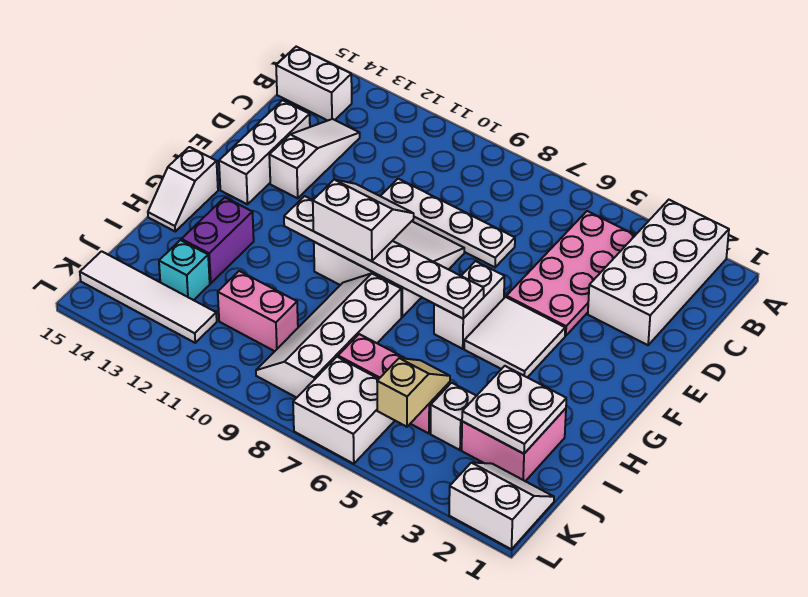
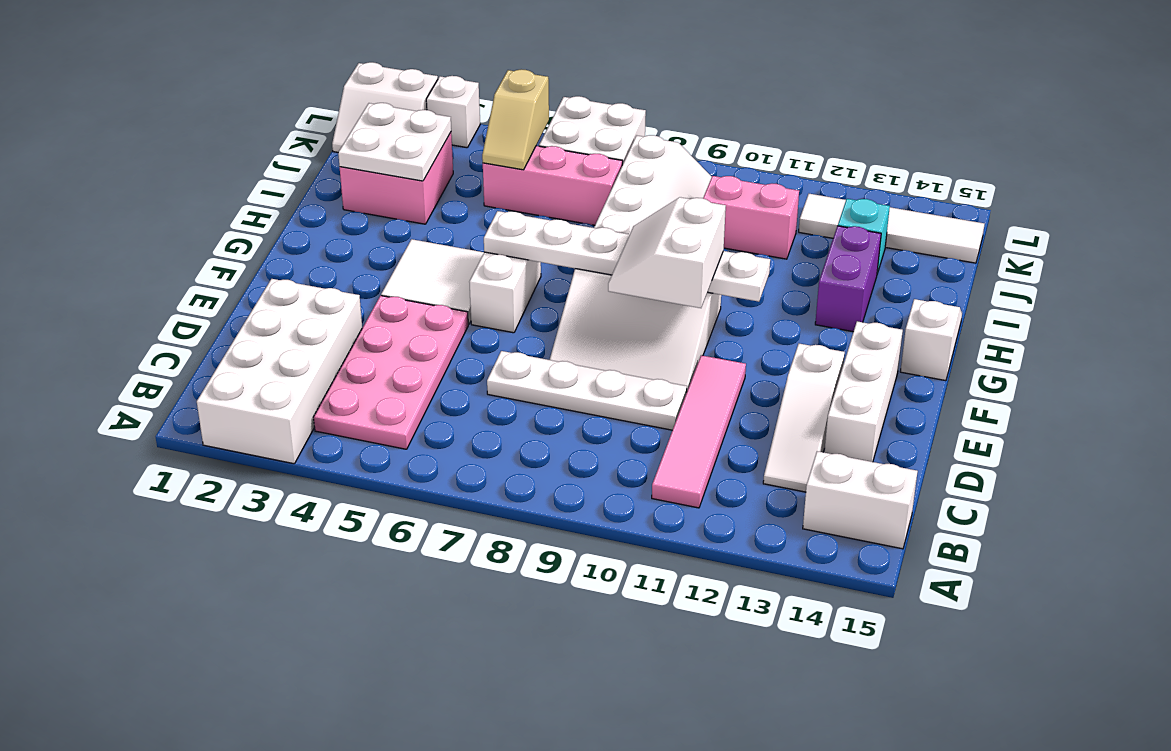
none -> pink tile B11:E11 level 1
white slope F9:G10 level 3 top G -> white slope F9:G10 level 3 top 10
white brick J4 level 1 -> white brick L3 level 1

